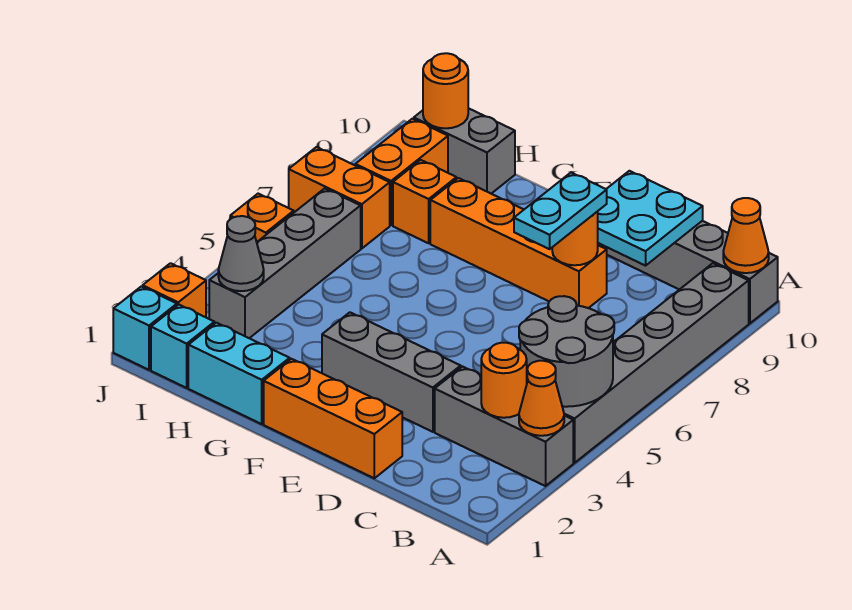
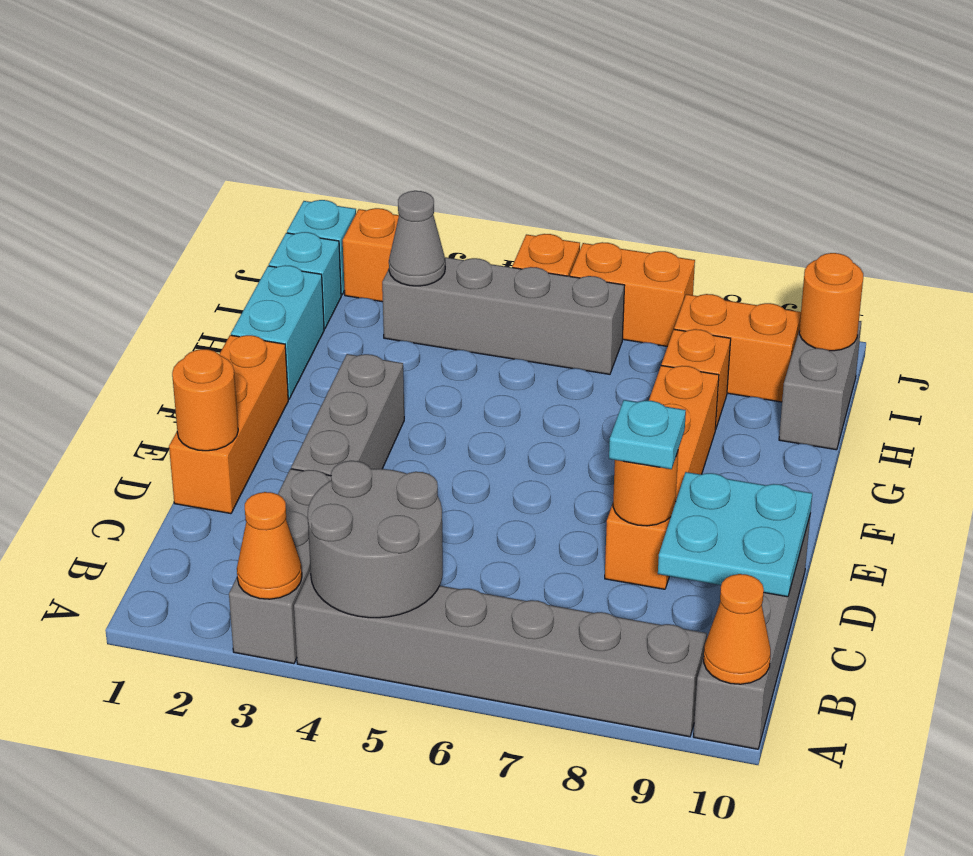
orange round brick B3 level 2 -> orange round brick D1 level 2
cyan plate D7:D8 level 3 -> cyan plate D8 level 3
orange brick I7:J7 level 1 -> orange brick J6:J7 level 1

